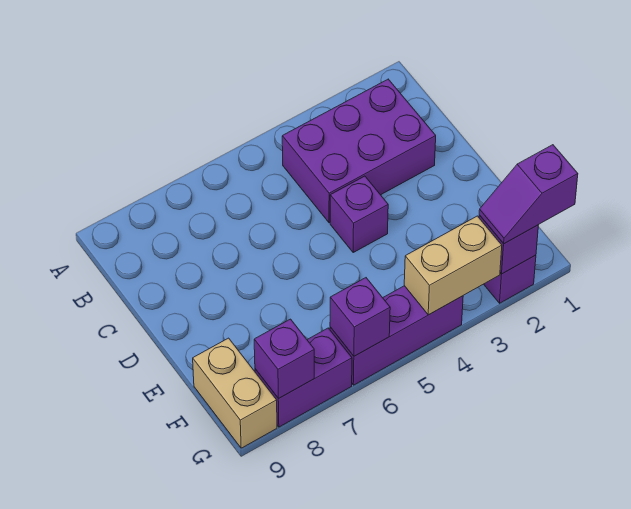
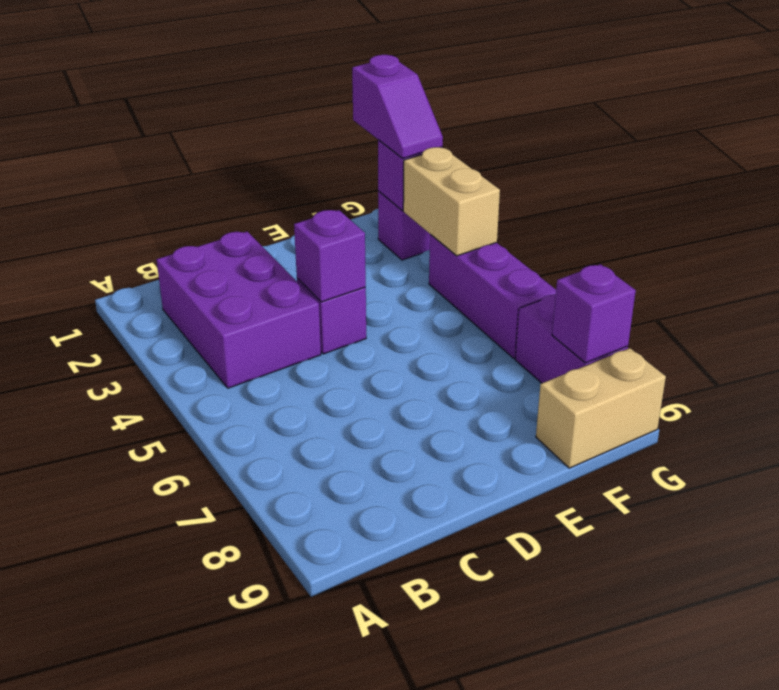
purple brick G6 level 2 -> purple brick D4 level 2

